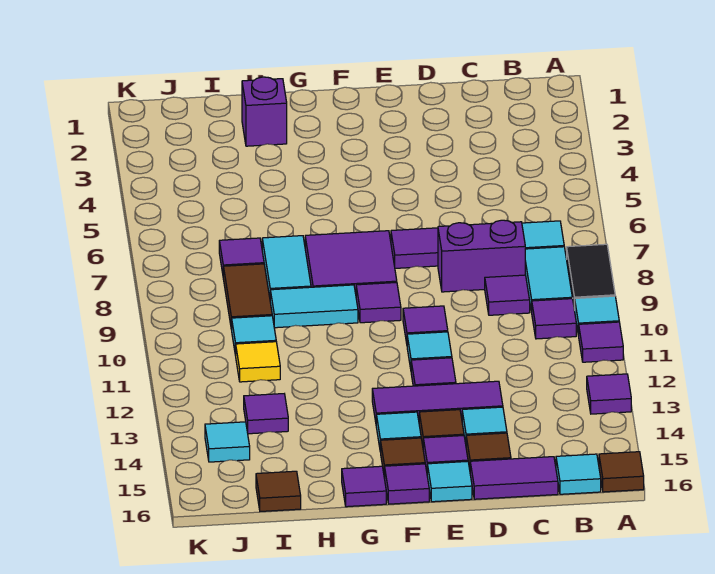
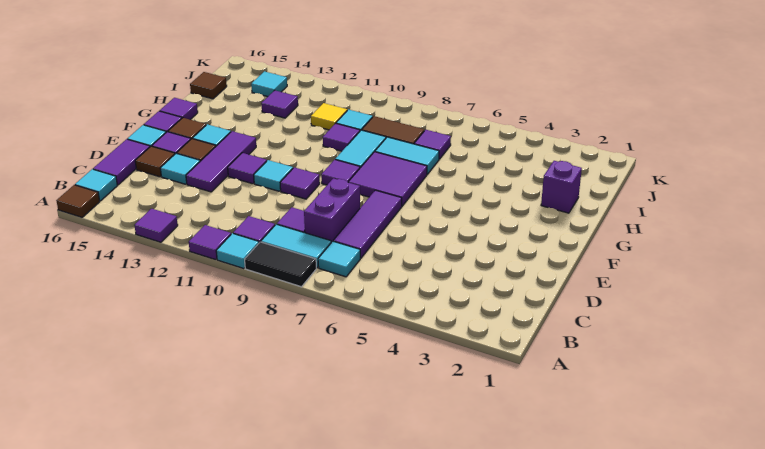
none -> purple tile H10 level 1

